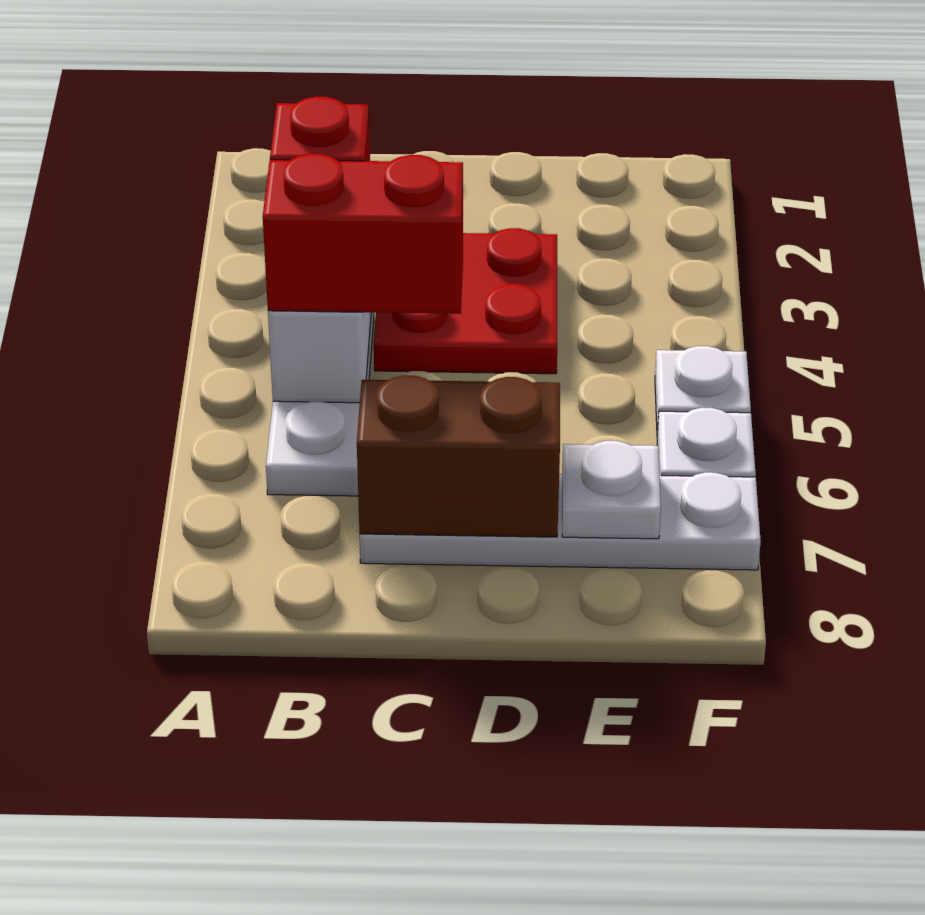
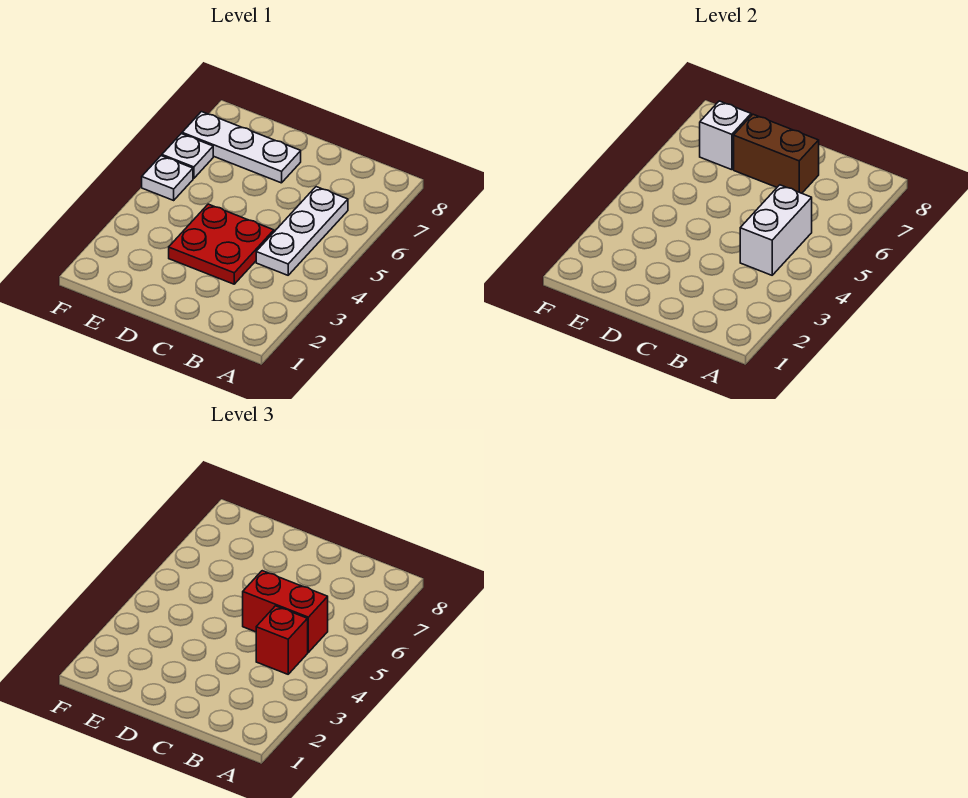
white plate C7:F7 level 1 -> white plate D7:F7 level 1
white plate E7 level 2 -> white brick E7 level 2

